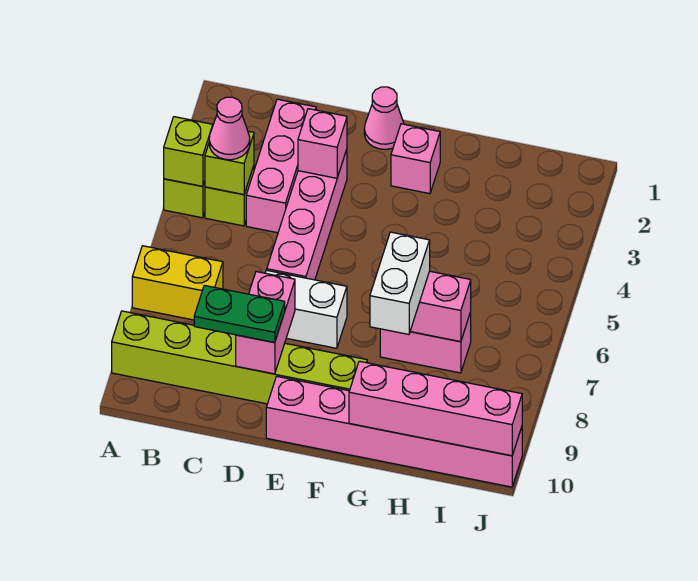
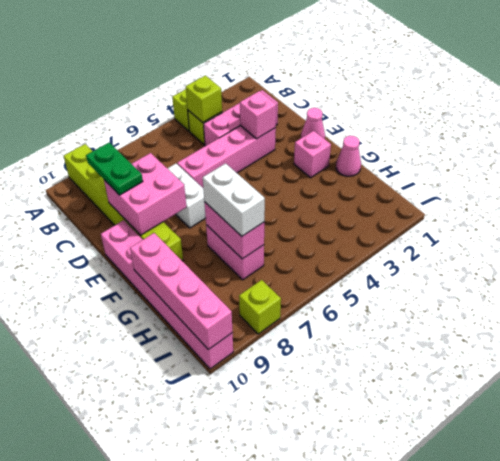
lime brick A4 level 2 -> lime brick J8 level 1
yellow brick A7:B7 level 1 -> none
pink cone B4 level 3 -> pink cone G1 level 1
pink brick D8:D9 level 2 -> pink brick D8:E9 level 2
white brick G7:G8 level 3 -> white brick G7:H7 level 3

